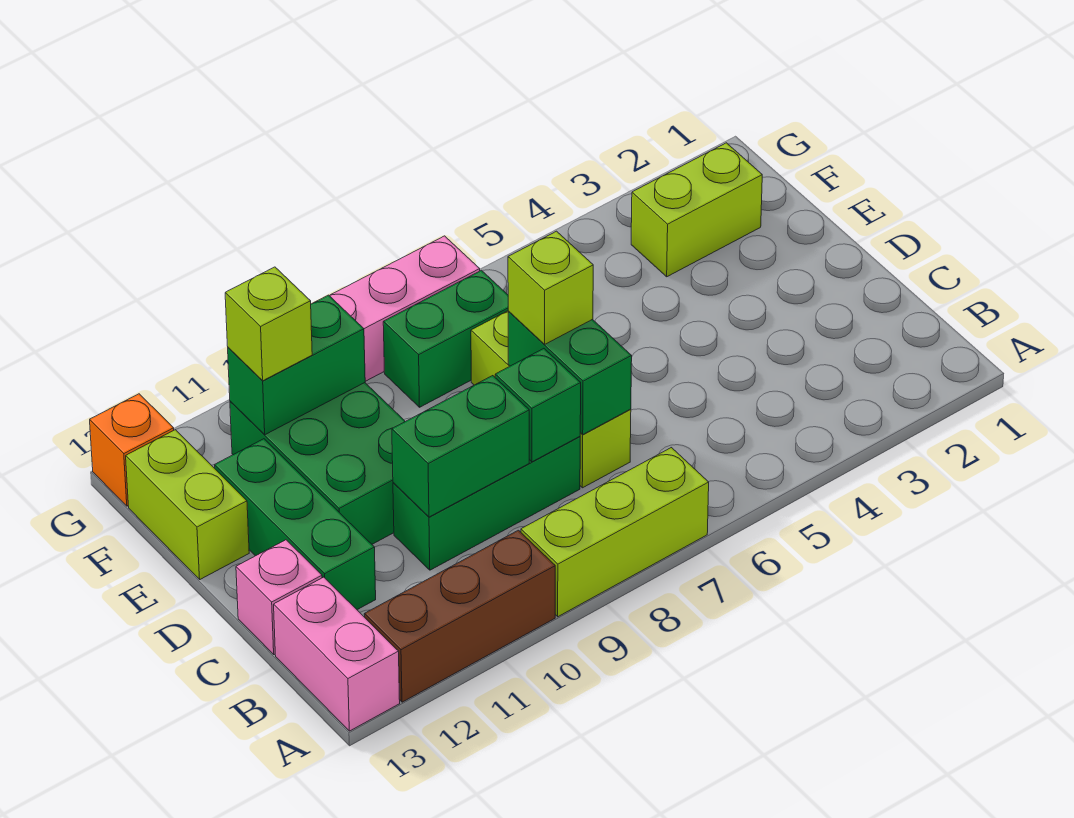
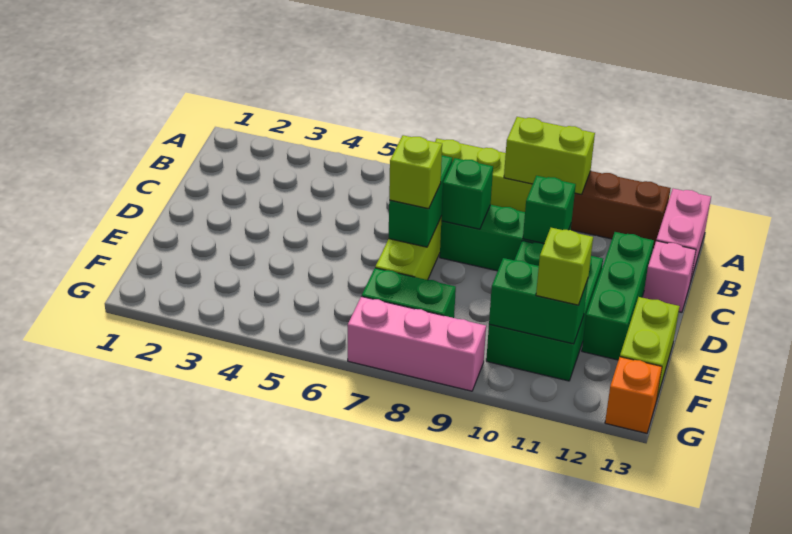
green brick C9:C10 level 2 -> green brick C10 level 2
lime brick F2:F3 level 1 -> lime brick A9:A10 level 2

